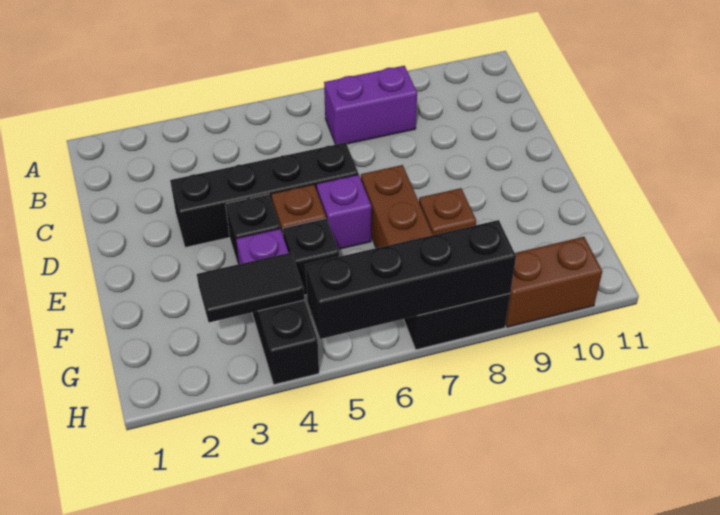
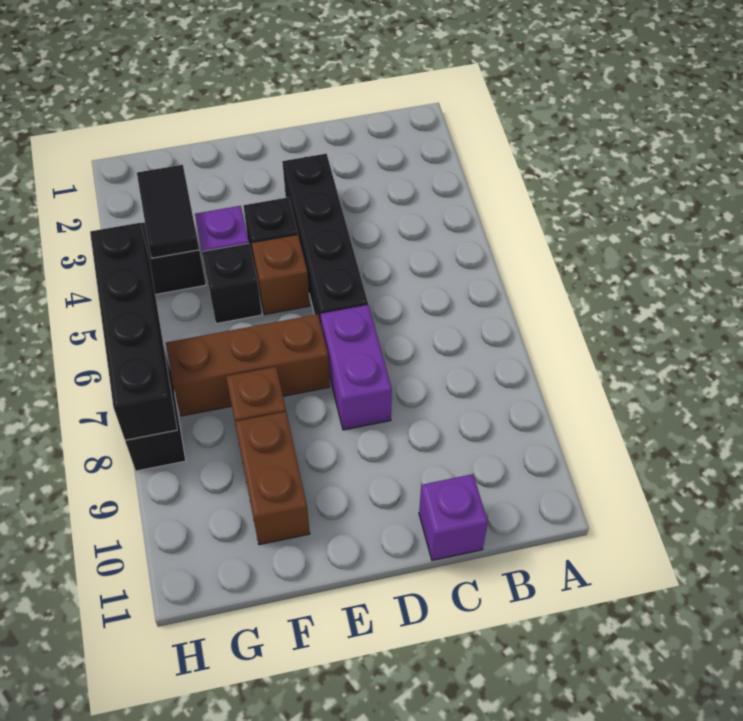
purple brick B7:B8 level 1 -> purple brick D7:D8 level 1
purple brick E6 level 1 -> purple brick C11 level 1
brown brick H9:H10 level 1 -> brown brick F9:F10 level 1

